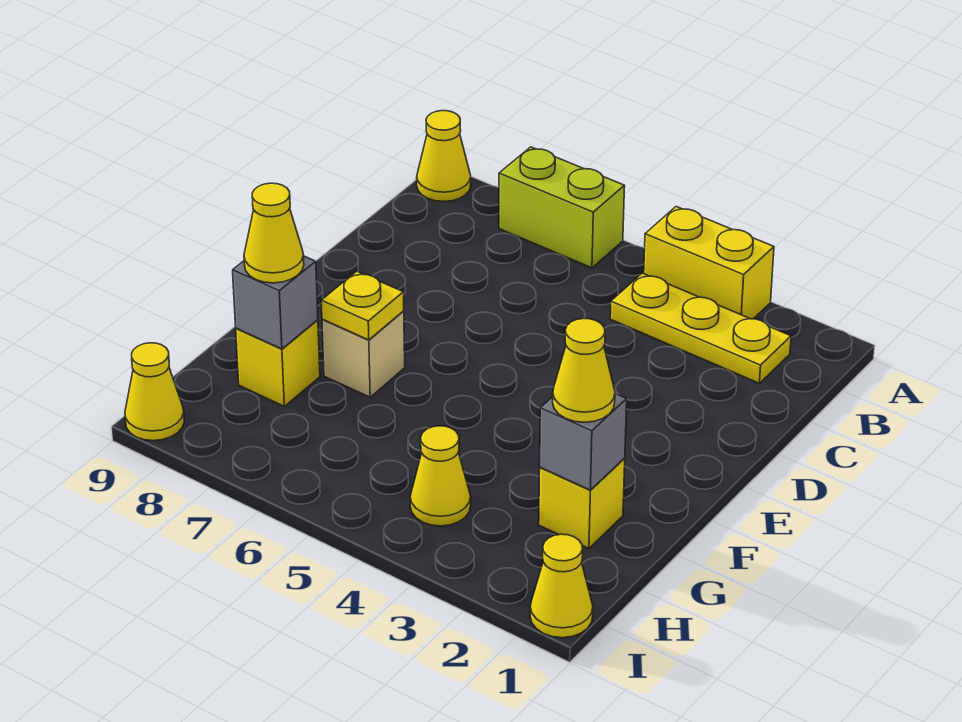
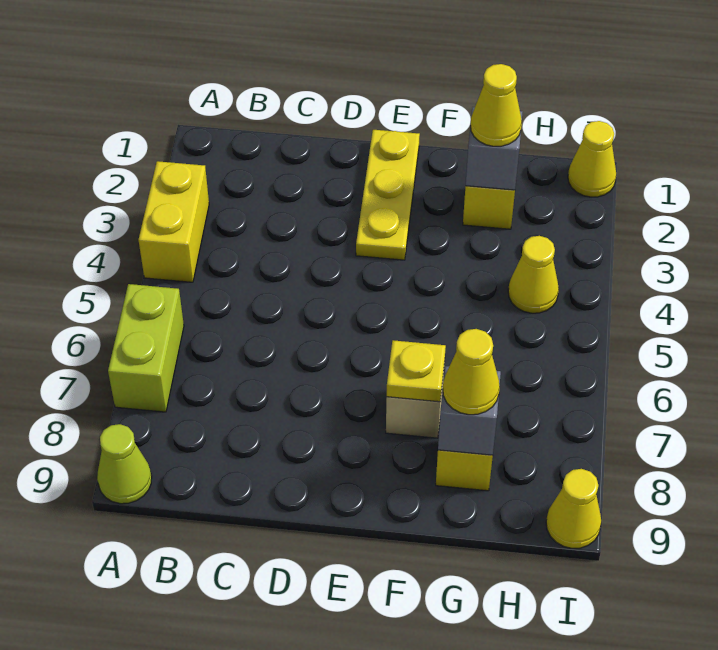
yellow cone A9 level 1 -> lime cone A9 level 1
yellow plate B2:B4 level 1 -> yellow plate E1:E3 level 1

